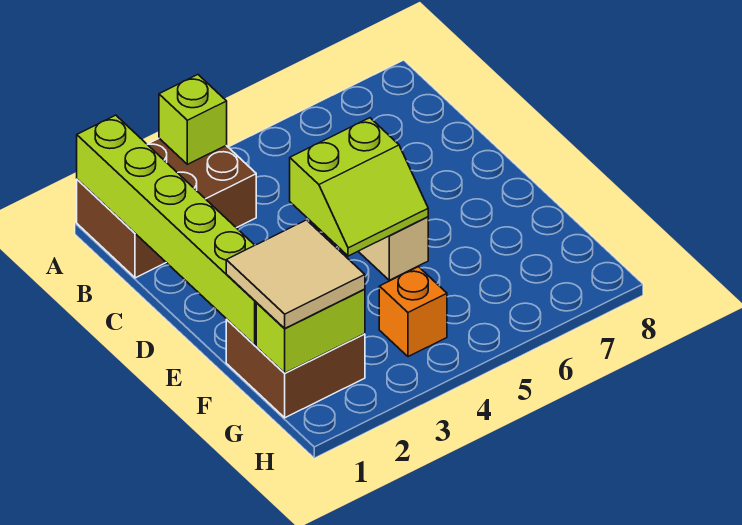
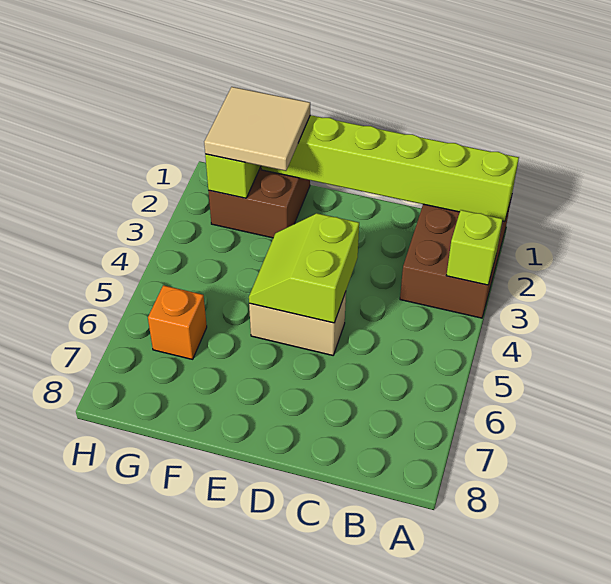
orange brick G4 level 1 -> orange brick G6 level 1

